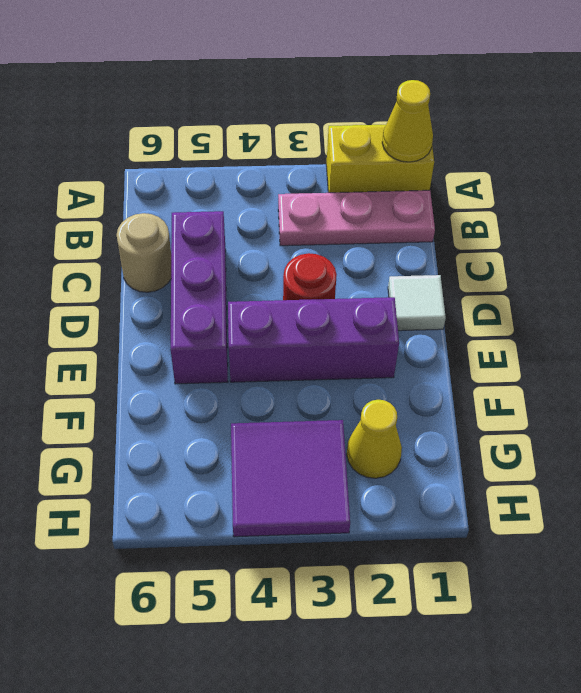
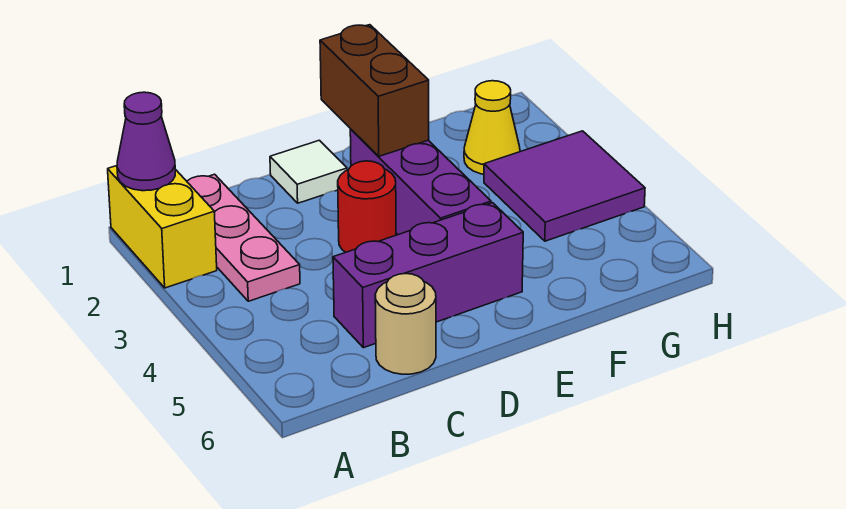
yellow cone A1 level 2 -> purple cone A1 level 2
none -> brown brick E1:E2 level 2

